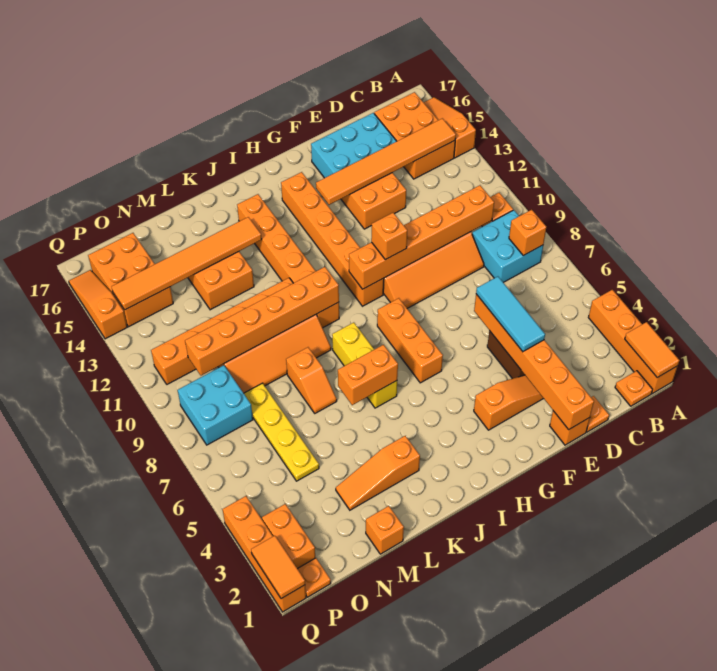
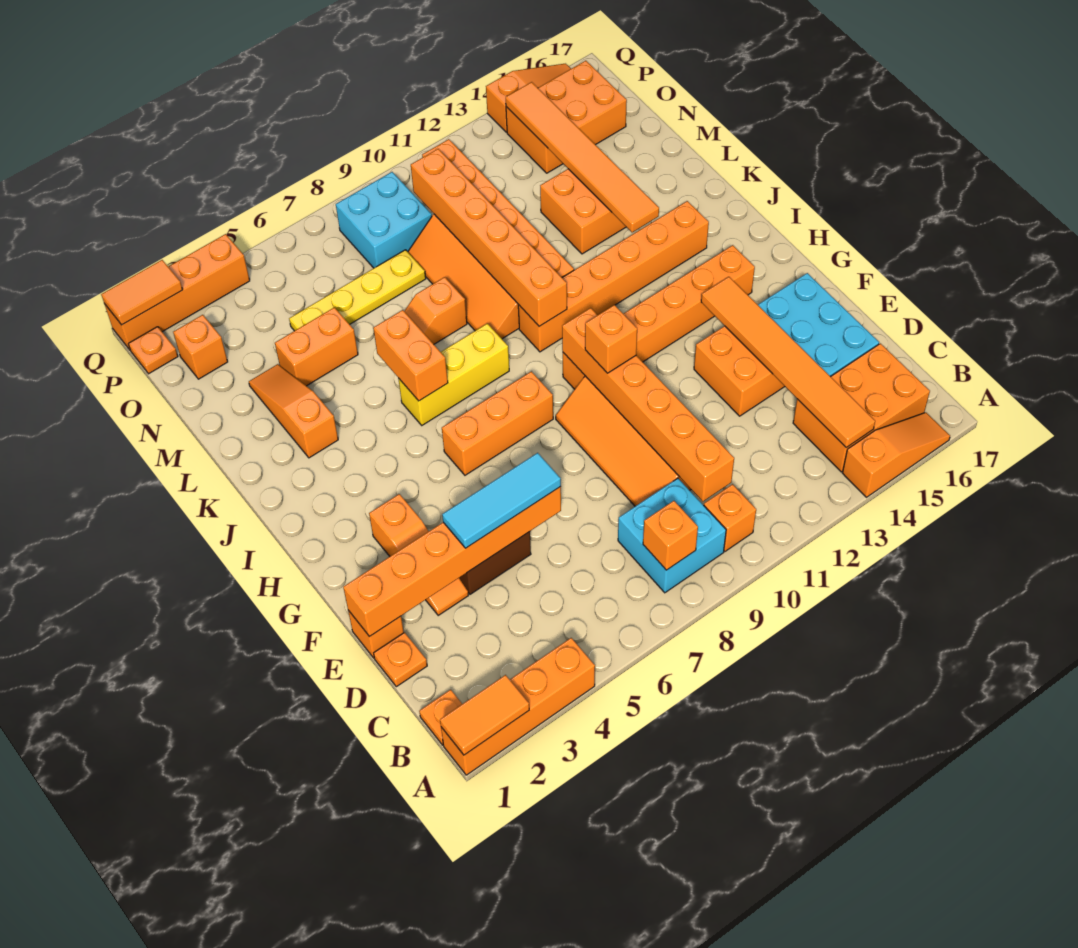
orange brick M1 level 1 -> orange brick O2 level 1
orange brick P2:P3 level 1 -> orange brick M4:M5 level 1

